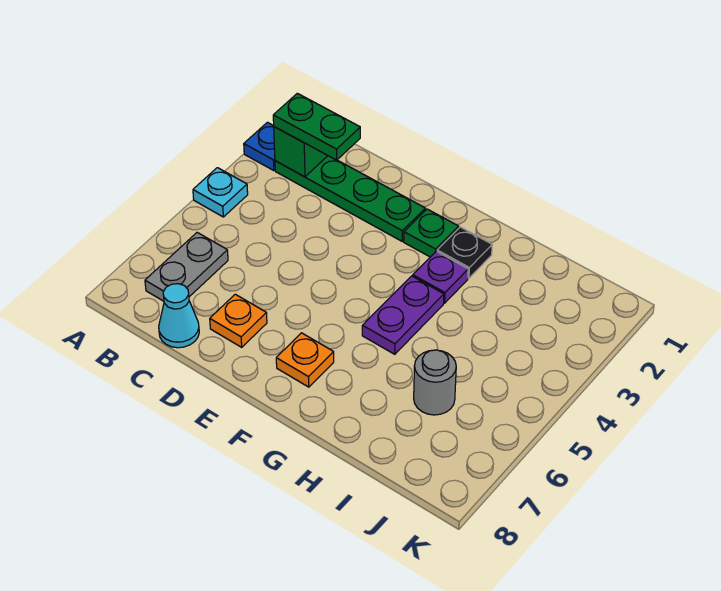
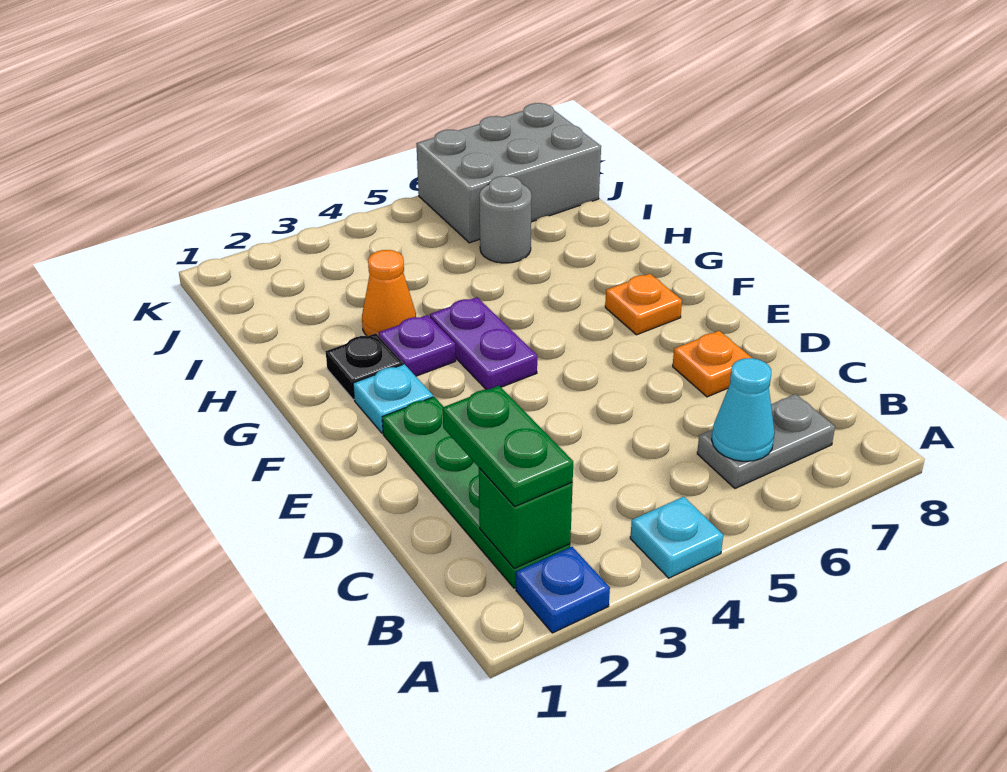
cyan cone C8 level 1 -> cyan cone B6 level 2
green plate F2 level 1 -> cyan plate F2 level 1
purple plate G4:G5 level 1 -> purple plate F4:G4 level 1
none -> orange cone H3 level 1
none -> grey brick J6:K8 level 1

